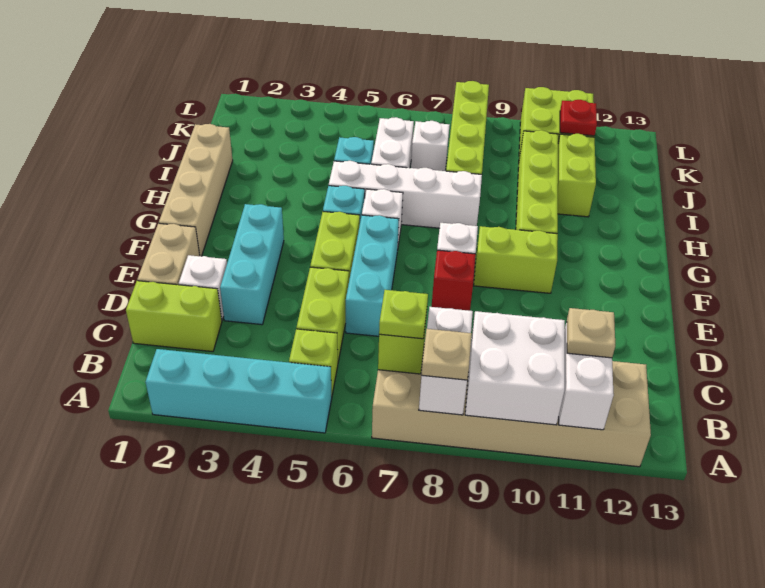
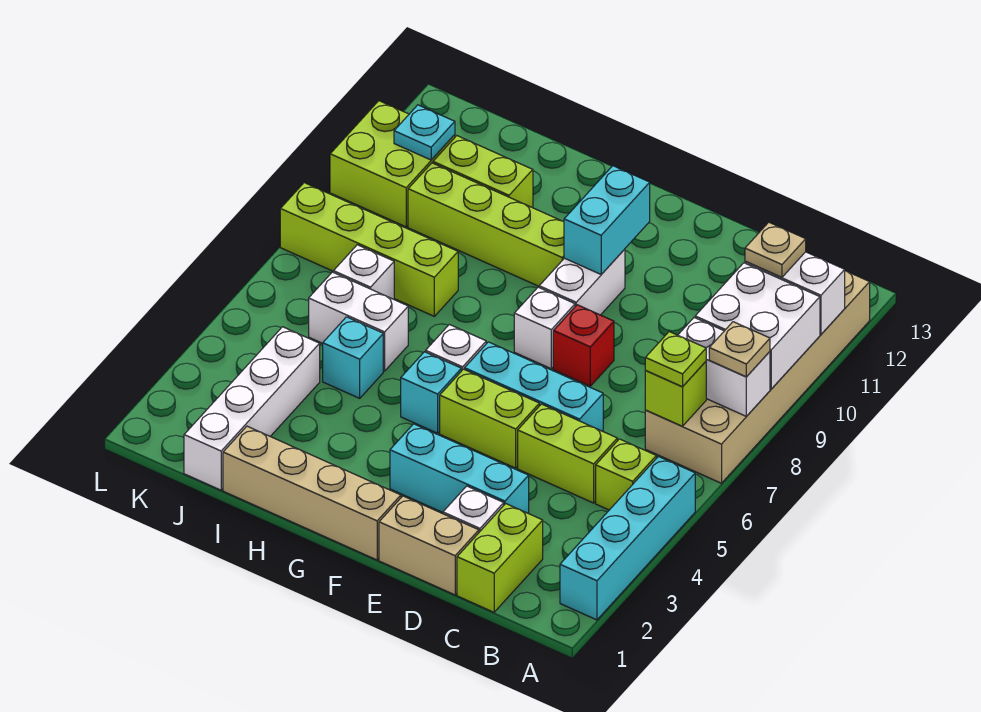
lime brick F9:F10 level 1 -> white brick F9:F10 level 1
none -> cyan brick F10:F11 level 2
white brick H5:H8 level 1 -> white brick J1:J4 level 1
red plate K11 level 2 -> cyan plate K11 level 2

